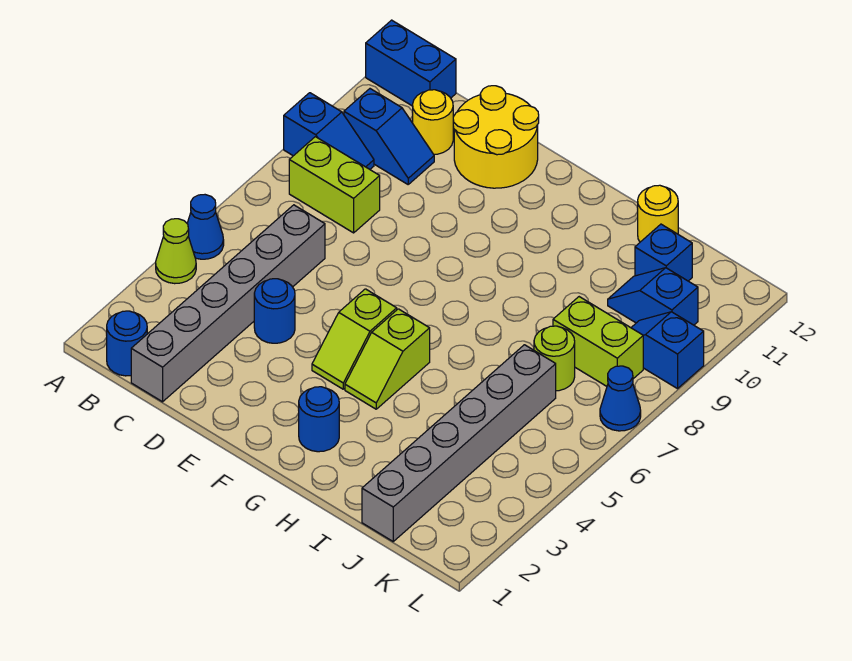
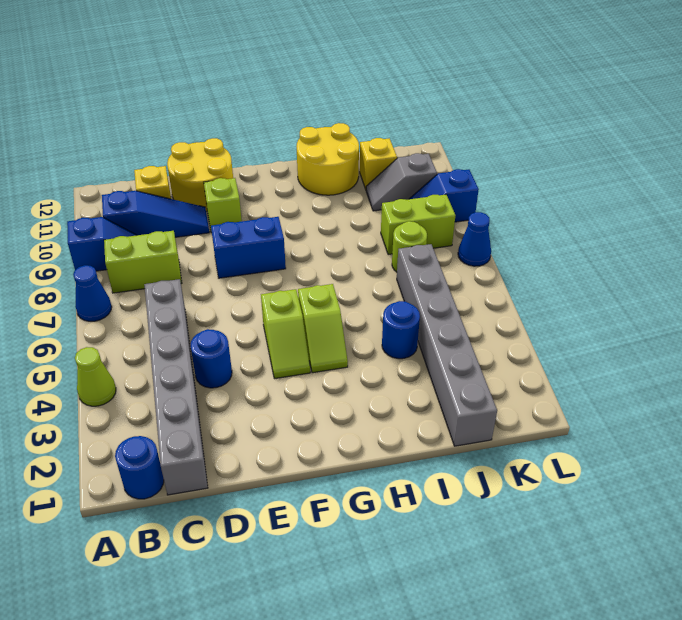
blue cone A5 level 1 -> blue cone A7 level 1
blue brick A12:B12 level 1 -> blue brick E8:F8 level 1
blue slope B10:C10 level 1 top B -> blue slope B10:D10 level 1 top B
yellow round brick C11 level 1 -> yellow brick C11 level 1
none -> lime brick E10 level 1
blue round brick G2 level 1 -> blue round brick I4 level 1
yellow round brick I12 level 1 -> yellow round brick H11:I12 level 1
blue slope J10:K10 level 1 top K -> grey slope J10:K10 level 1 top K
blue brick J11 level 1 -> yellow brick J11 level 1

